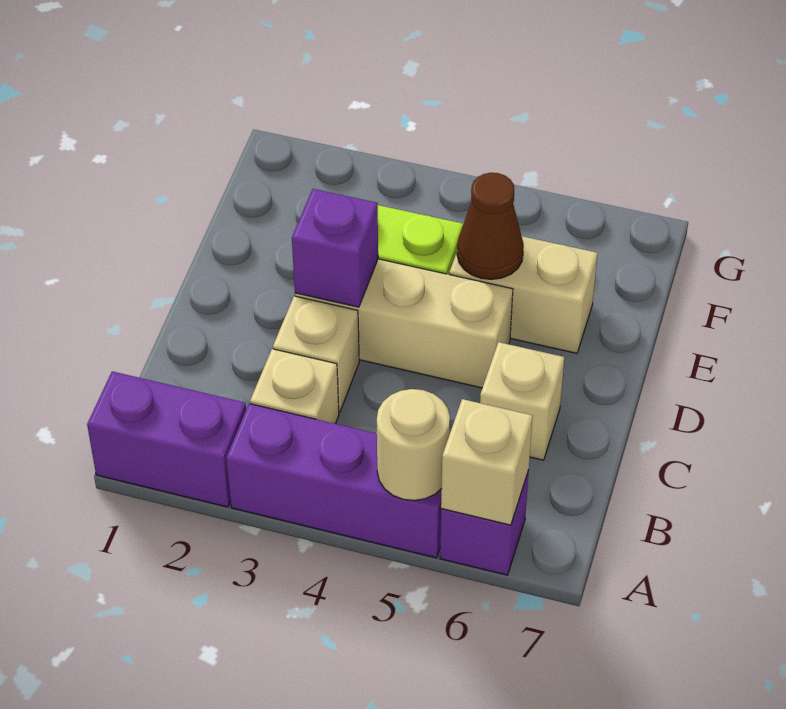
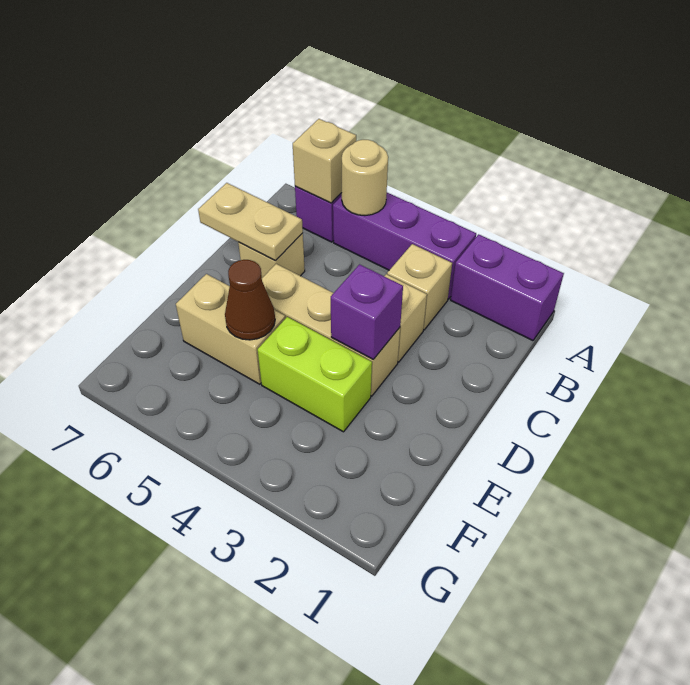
none -> tan plate C6:C7 level 2

